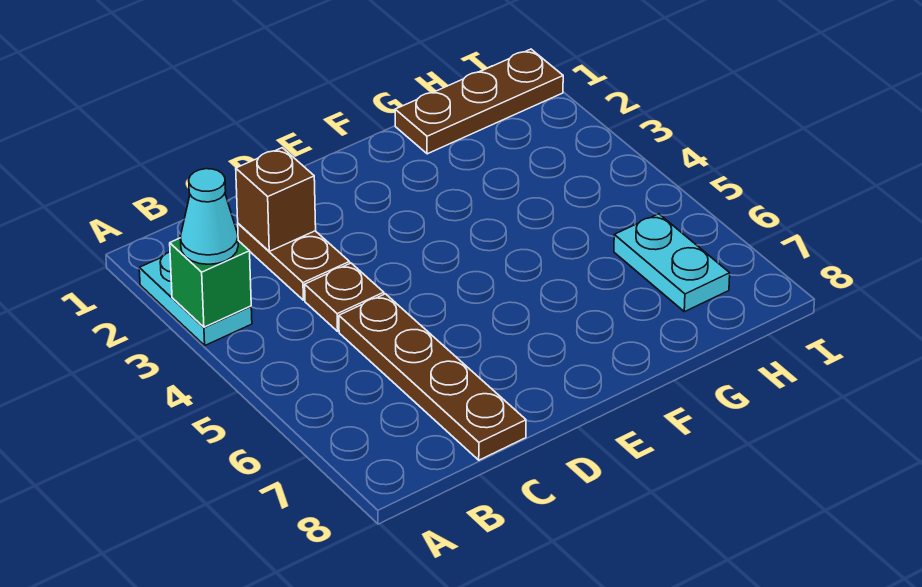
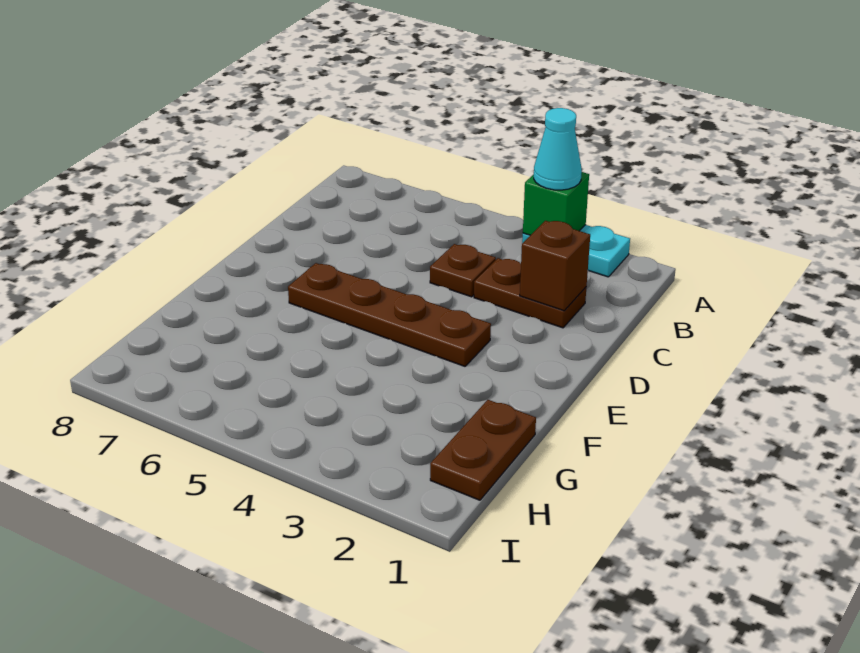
brown plate C5:C8 level 1 -> brown plate E3:E6 level 1
brown plate G1:I1 level 1 -> brown plate G1:H1 level 1
cyan plate H6:H7 level 1 -> none

